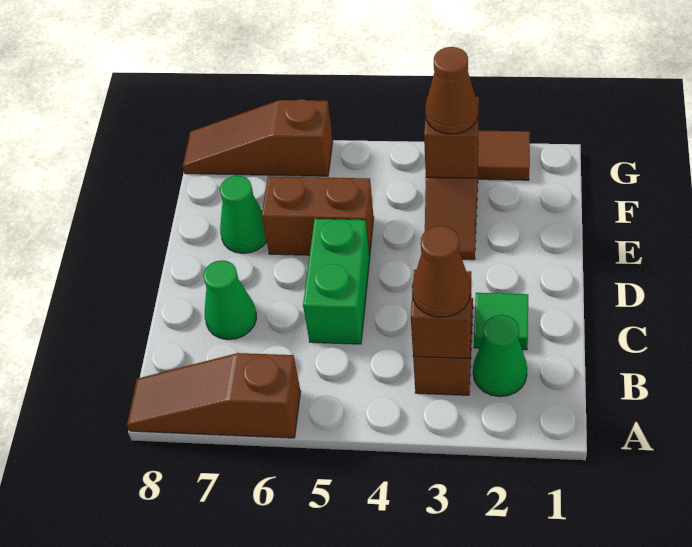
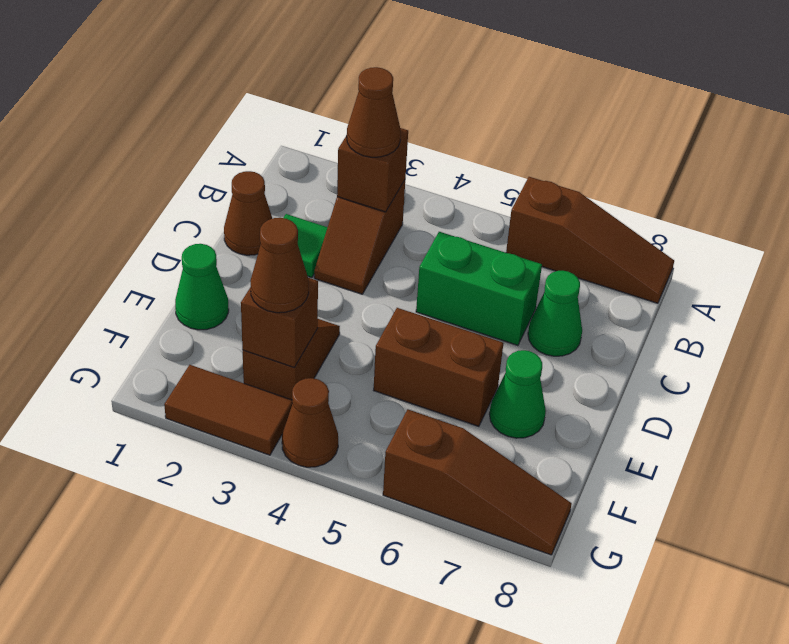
green cone B2 level 1 -> green cone E1 level 1
none -> brown cone C1 level 1
green brick C5:D5 level 1 -> green brick C5:C6 level 1
none -> brown cone G4 level 1

